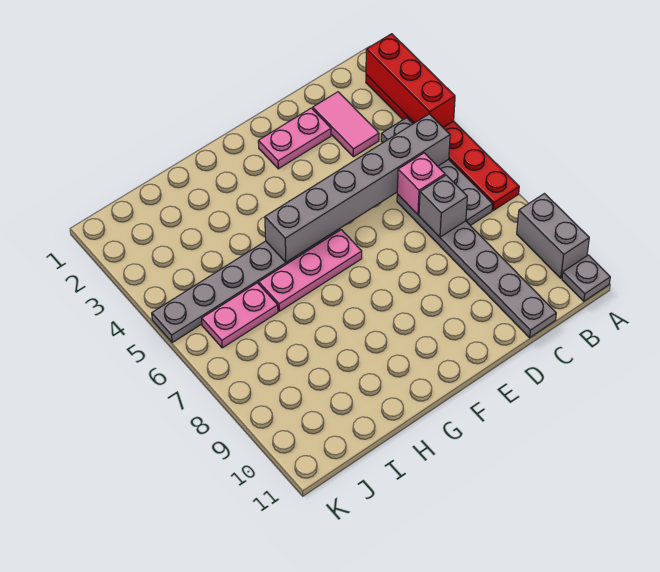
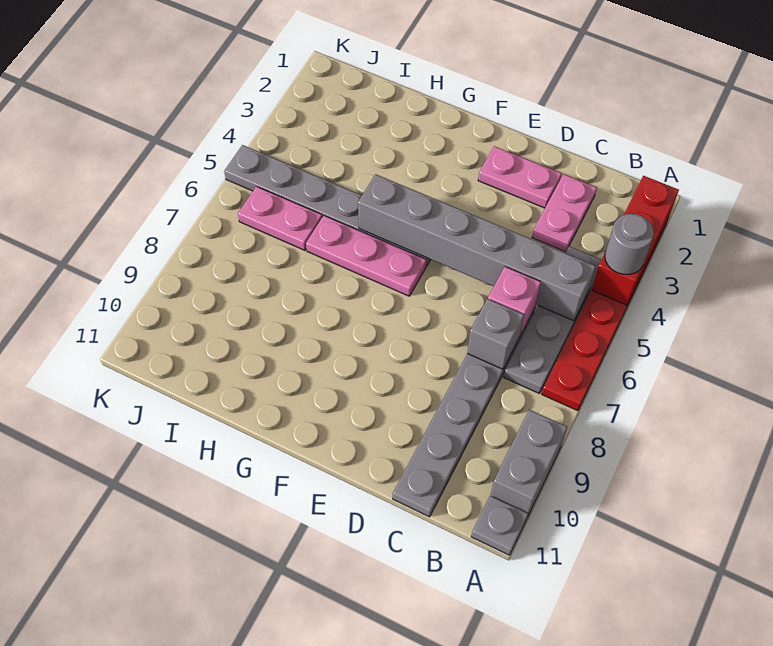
none -> grey round brick A4 level 3
pink tile C2:C3 level 1 -> pink plate C2:C3 level 1

